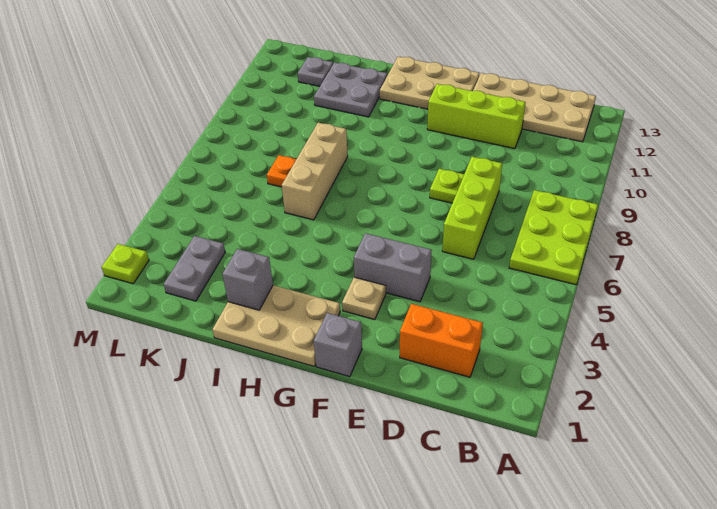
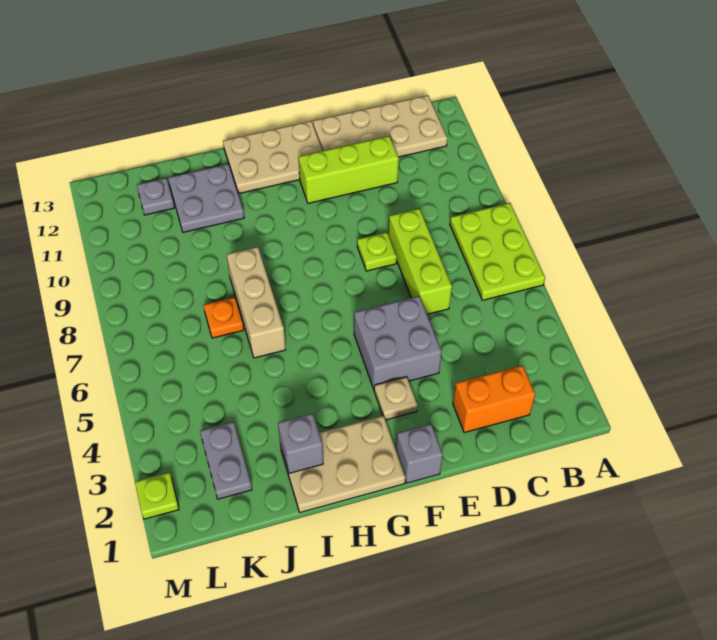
grey brick E4:F4 level 1 -> grey brick E4:F5 level 1

